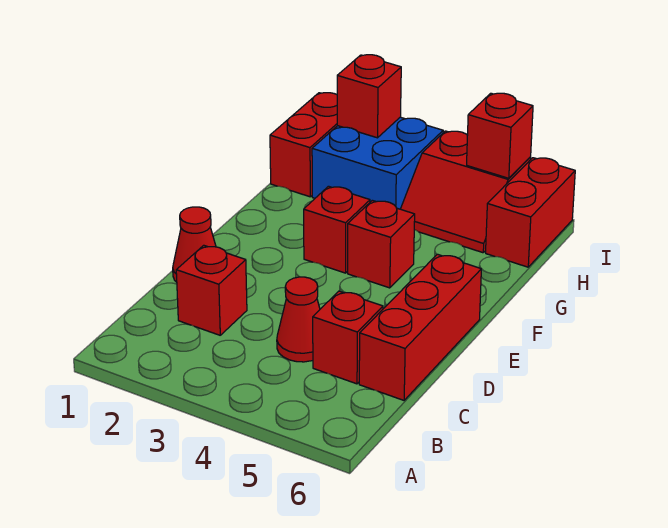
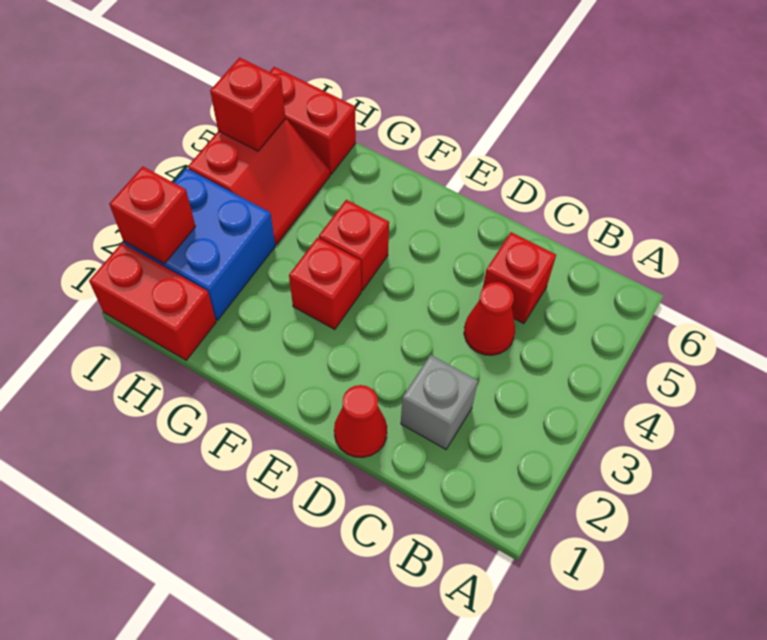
red brick C2 level 1 -> grey brick C2 level 1
red brick C6:E6 level 1 -> none

